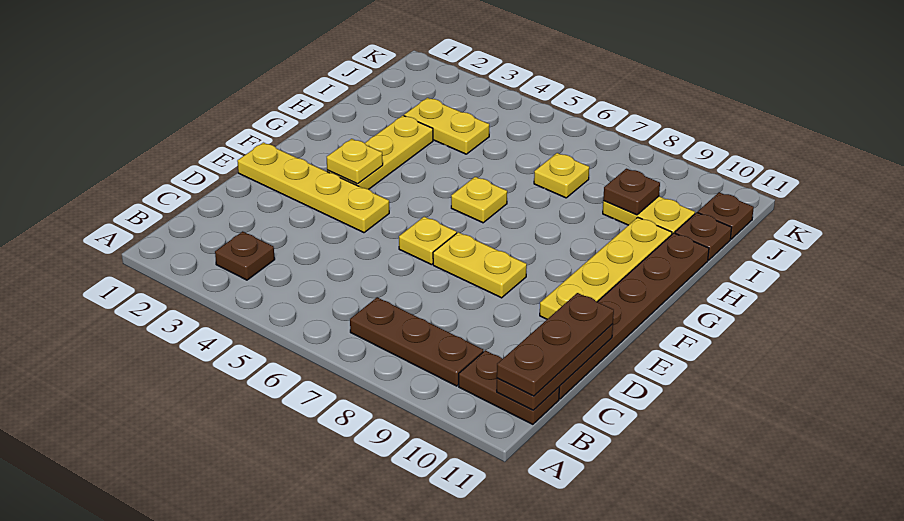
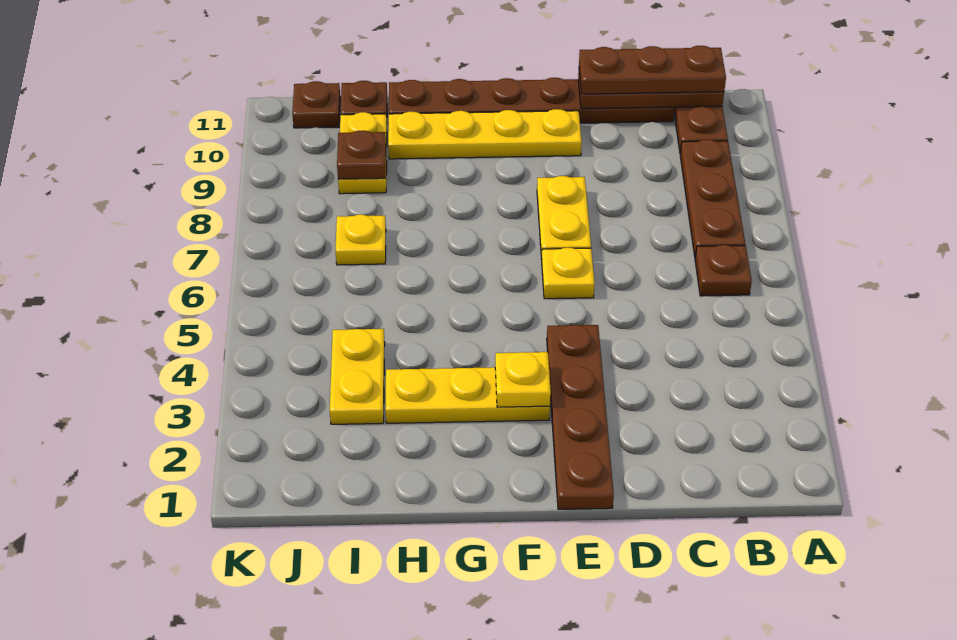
brown plate B3 level 1 -> brown plate B6 level 1
yellow plate E1:E4 level 1 -> brown plate E1:E4 level 1
yellow plate G6 level 1 -> none

